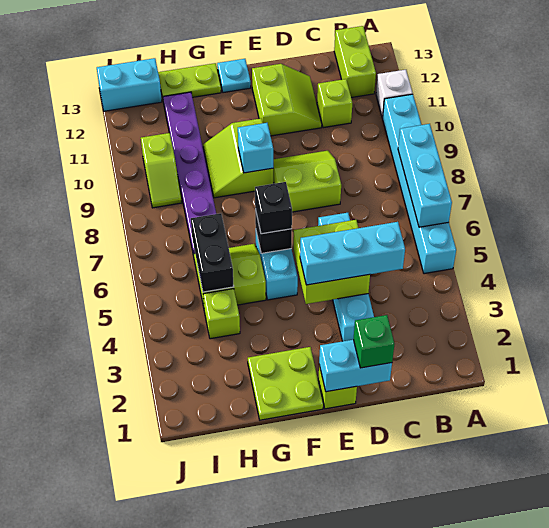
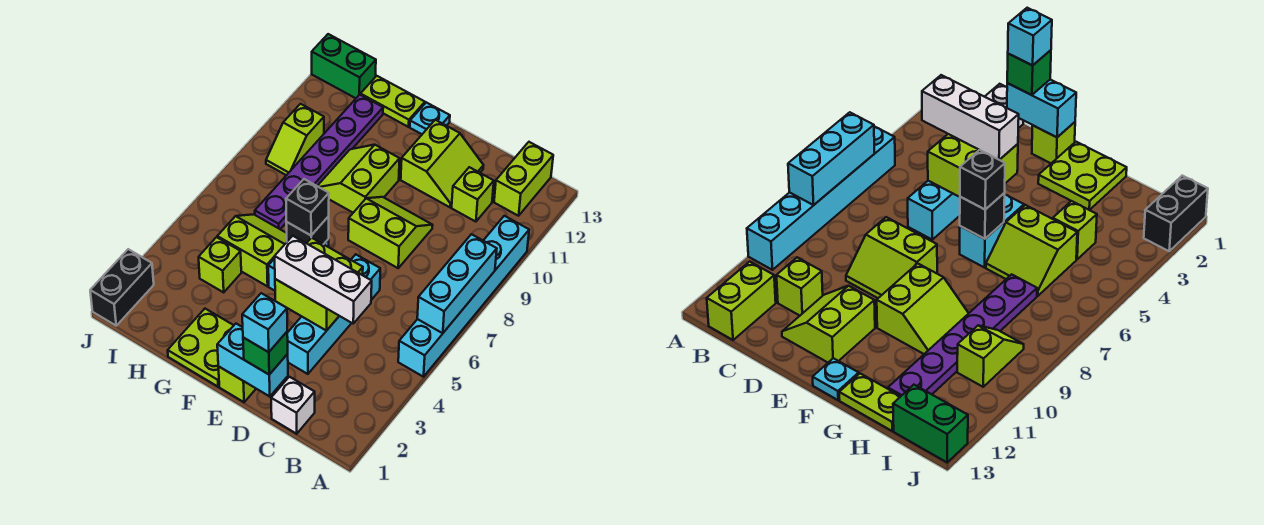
white brick A11 level 1 -> white brick C1 level 1
cyan brick C4:E4 level 3 -> white brick C4:E4 level 3
cyan brick F9 level 2 -> cyan brick D1 level 4
black brick H5:H6 level 2 -> black brick J1:J2 level 1
cyan brick I13:J13 level 1 -> green brick I13:J13 level 1

